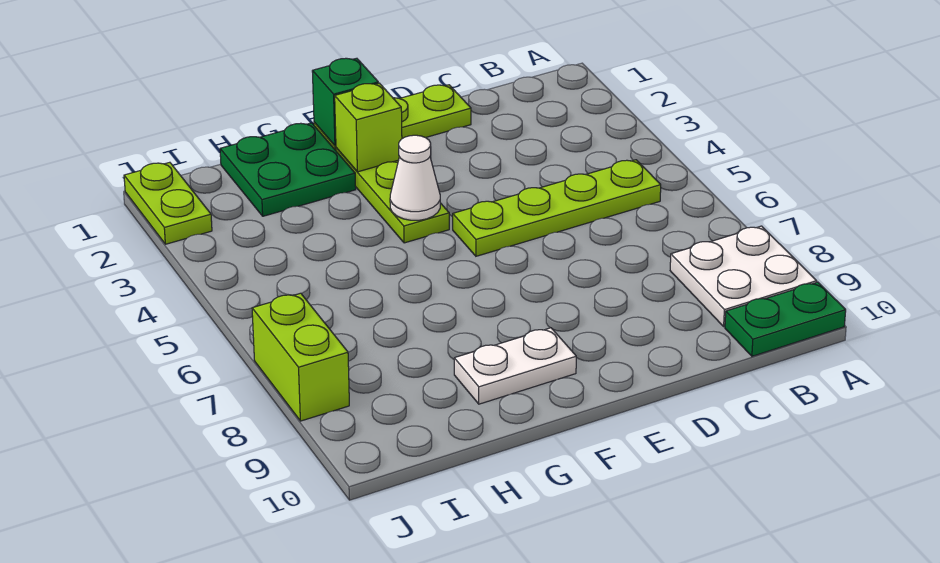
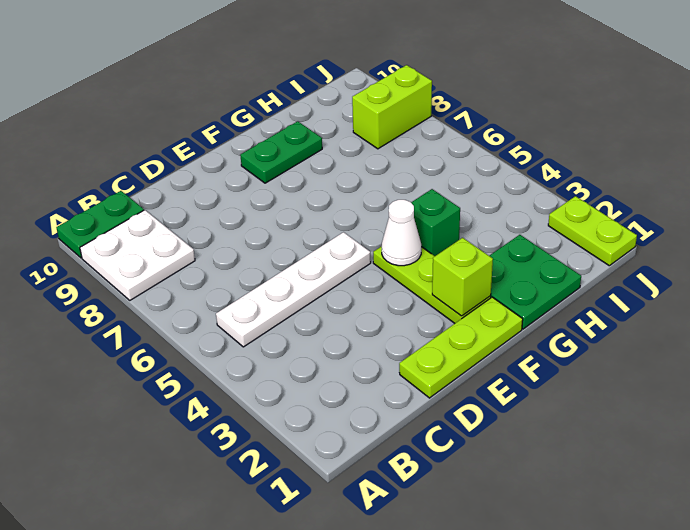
lime plate B5:E5 level 1 -> white plate B5:E5 level 1
green brick F1 level 2 -> green brick G4 level 1
white plate F9:G9 level 1 -> green plate F9:G9 level 1
lime brick J7:J8 level 1 -> lime brick I8:J8 level 1

